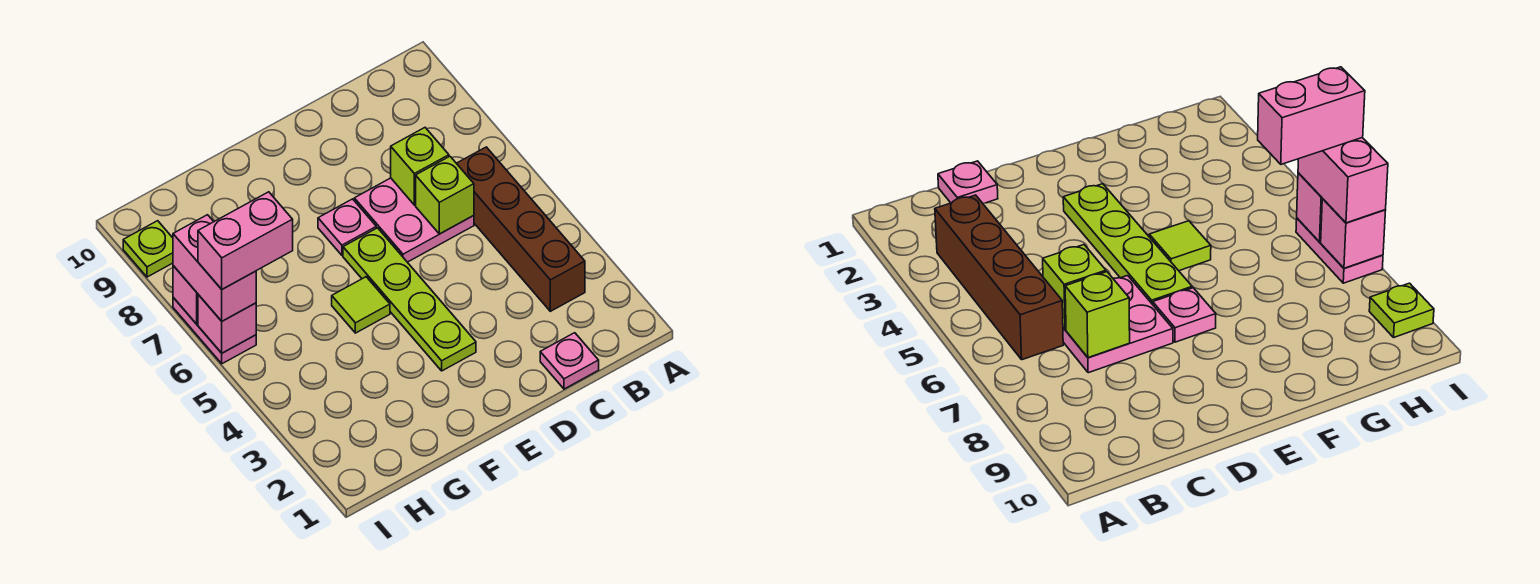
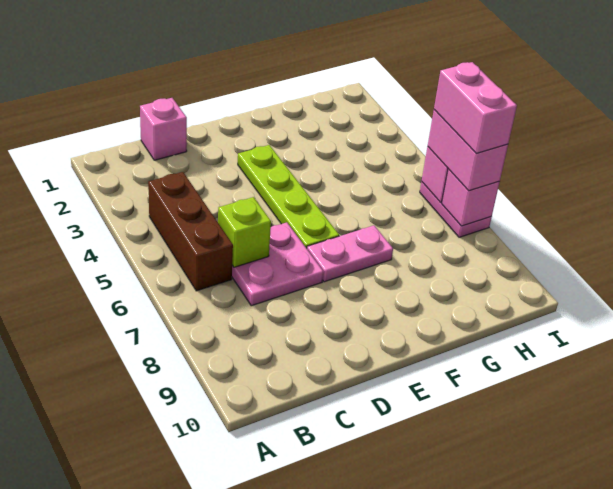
brown brick B3:B6 level 1 -> brown brick B4:B6 level 1
pink plate C1 level 1 -> pink brick C1 level 1
lime brick C7 level 2 -> none
pink plate E7 level 1 -> pink plate E7:F7 level 1
lime tile F5 level 1 -> none
pink brick H6:I6 level 4 -> pink brick I6:I7 level 4
lime plate I9 level 1 -> none

